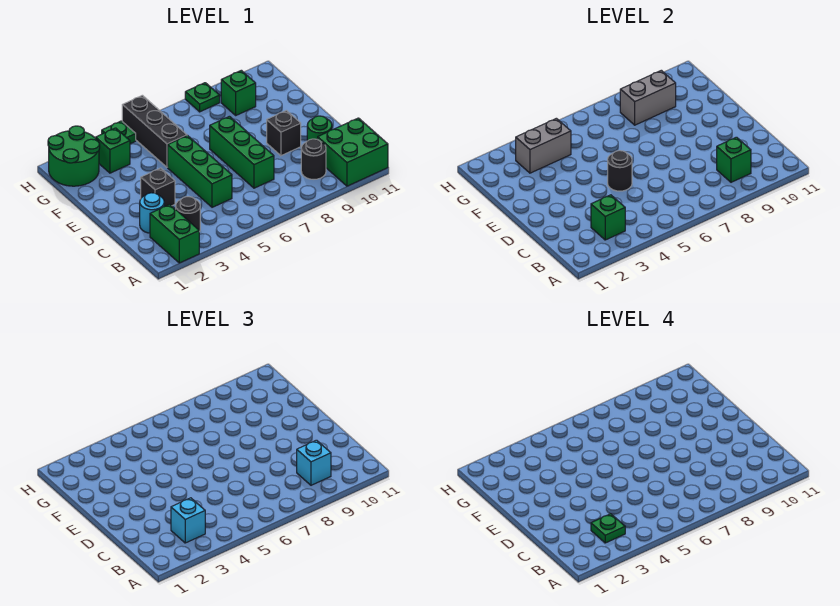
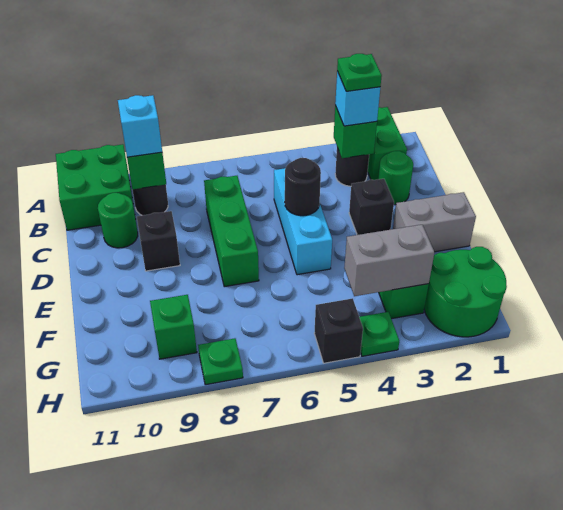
cyan round brick C2 level 1 -> green round brick C2 level 1
green brick C5:E5 level 1 -> cyan brick C5:E5 level 1
black brick F5:H5 level 1 -> black brick H5 level 1
grey brick G8:G9 level 2 -> grey brick E1:E2 level 1

